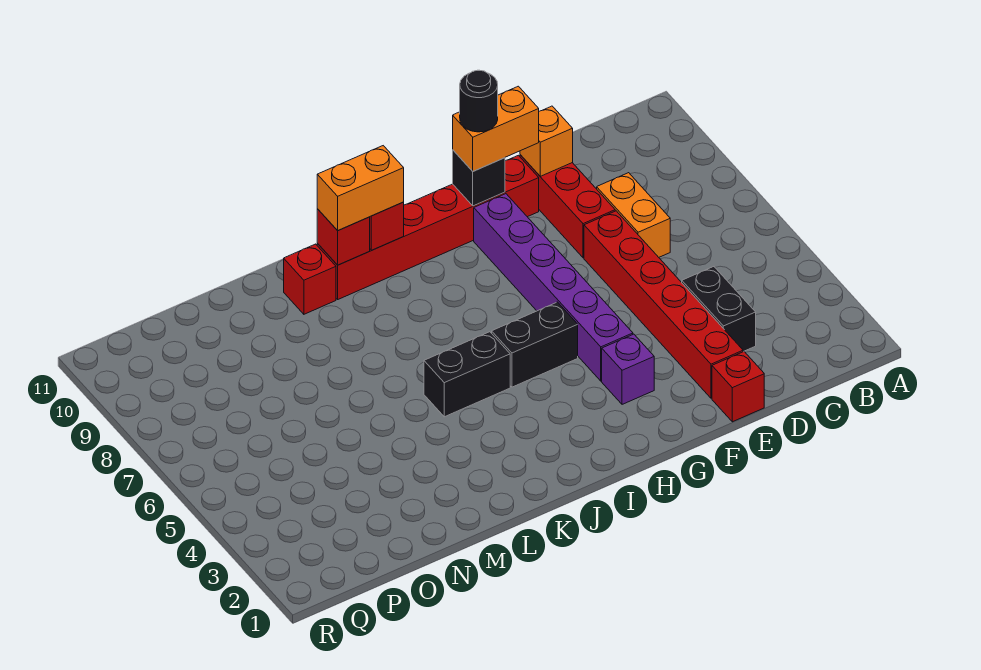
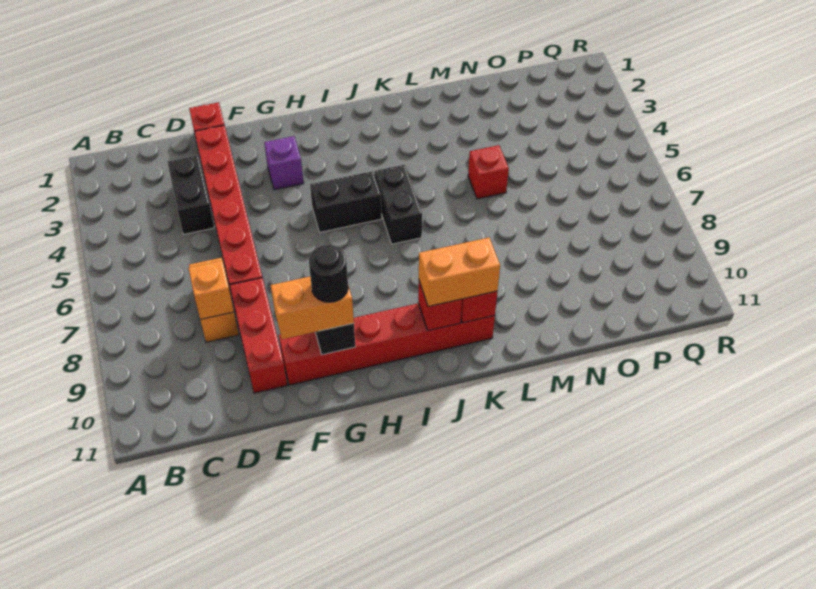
orange brick E10 level 2 -> orange brick D8 level 2
purple brick G4:G9 level 1 -> none
black brick J5:K5 level 1 -> black brick J5:J6 level 1
red brick L10 level 1 -> red brick M5 level 1

